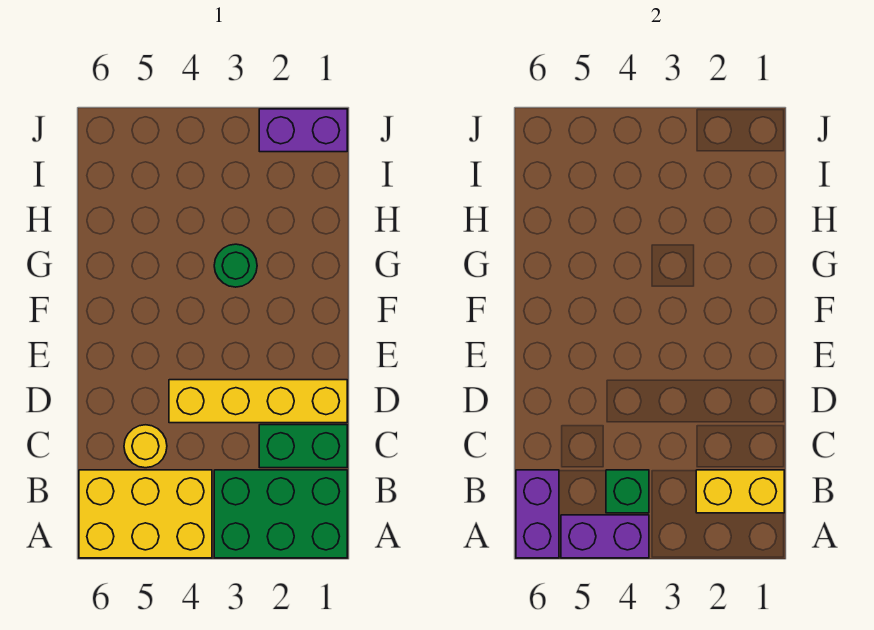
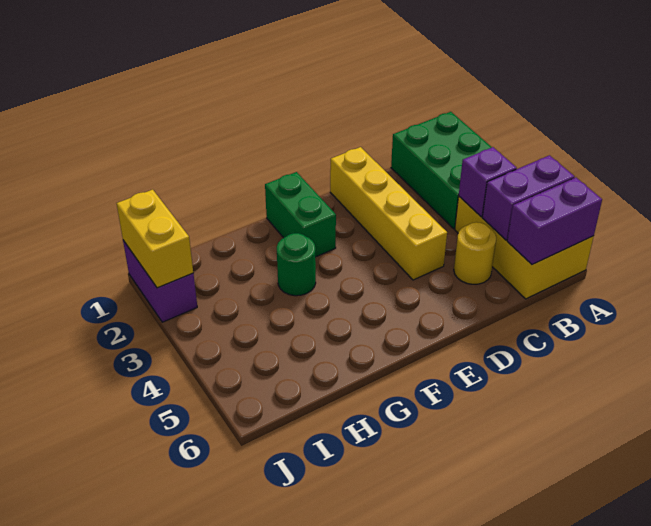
purple brick A4:A5 level 2 -> purple brick A5:B5 level 2
yellow brick B1:B2 level 2 -> yellow brick J1:J2 level 2
green brick B4 level 2 -> purple brick B4 level 2
green brick C1:C2 level 1 -> green brick F1:F2 level 1

